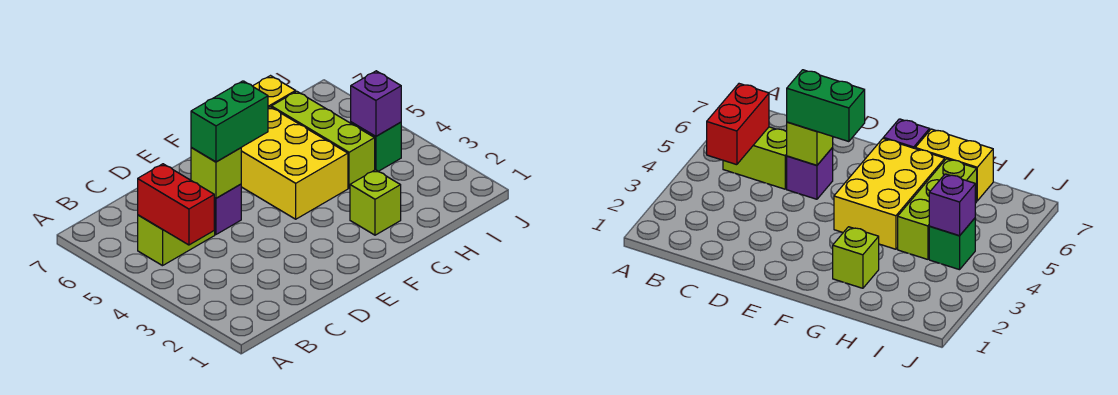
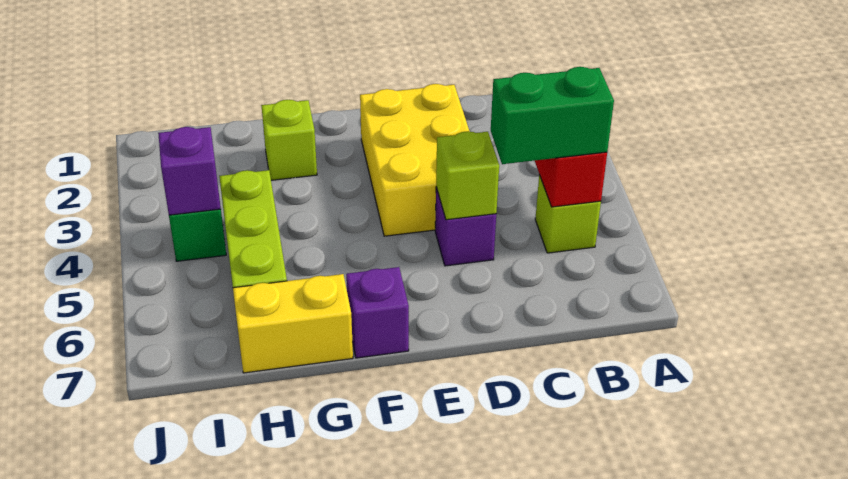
lime brick B5:C5 level 1 -> lime brick B5 level 1
green brick D5:E5 level 3 -> green brick B5:C5 level 3
yellow brick F4:G6 level 1 -> yellow brick D2:E4 level 1

